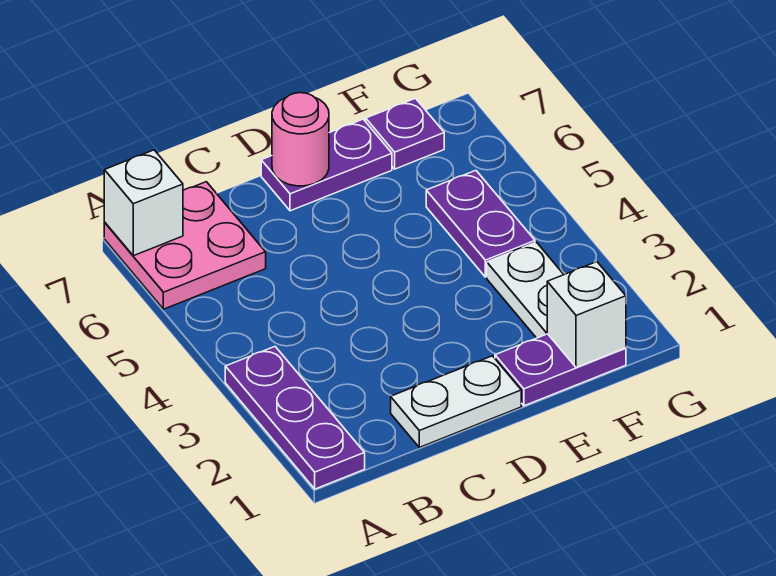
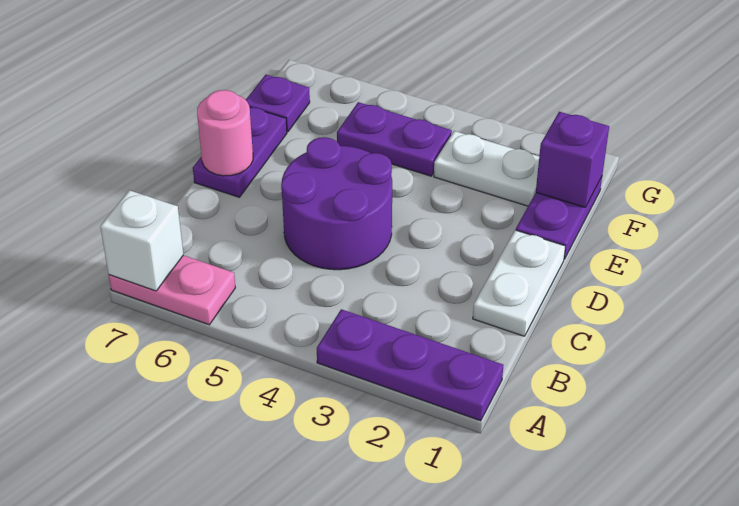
pink plate A6:B7 level 1 -> pink plate A6:A7 level 1
none -> purple round brick C4:D5 level 1
white brick F1 level 2 -> purple brick F1 level 2

